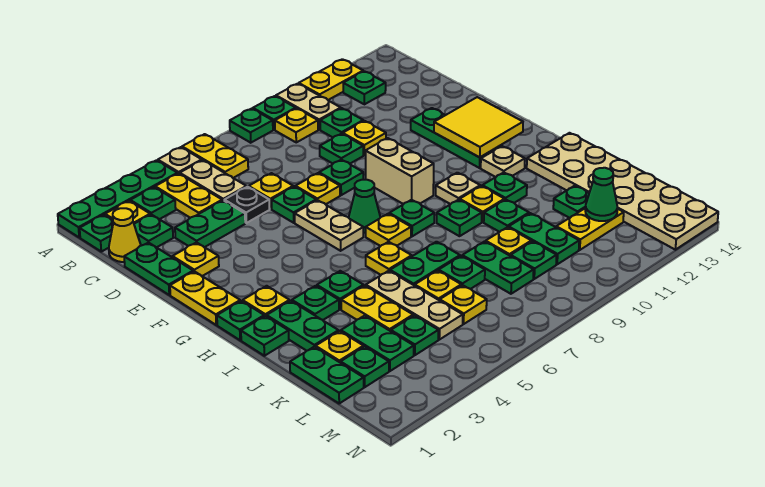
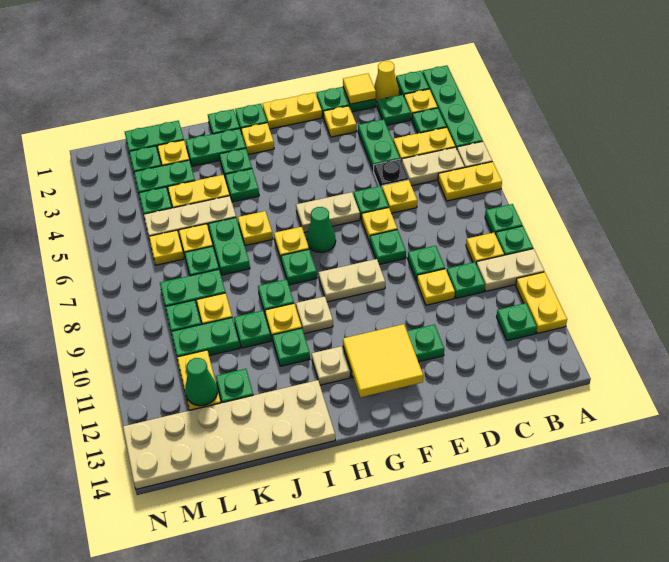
none -> yellow tile D1 level 2
tan brick F9:G9 level 1 -> tan plate F9:G9 level 1

